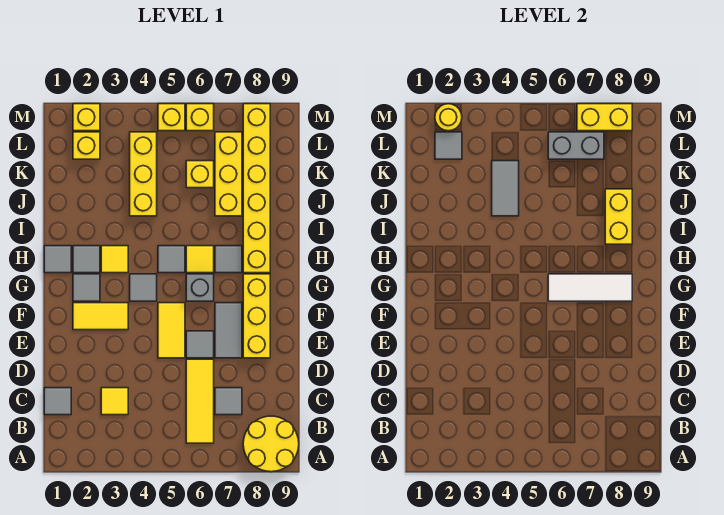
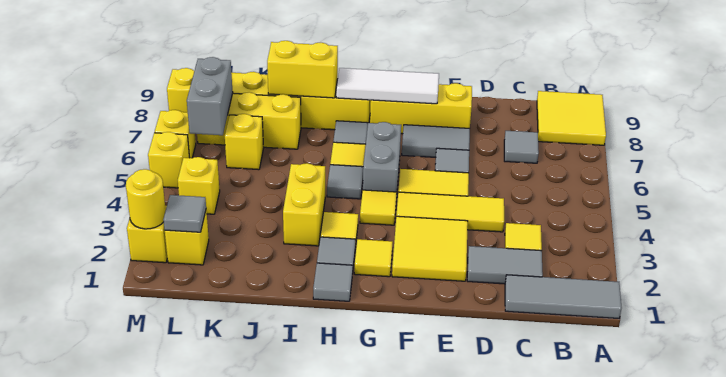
yellow round brick A8:B9 level 1 -> yellow tile A8:B9 level 1
yellow tile B6:D6 level 1 -> yellow tile D4:F4 level 1
grey tile C1 level 1 -> grey tile A1:C1 level 1
yellow tile F2:F3 level 1 -> yellow tile E2:F3 level 1
grey tile G2 level 1 -> yellow tile G2 level 1
grey tile G4 level 1 -> yellow tile G4 level 1
grey brick G6 level 1 -> grey brick G5:G6 level 1
white tile G6:G8 level 2 -> white tile F8:H8 level 2
yellow brick J4:L4 level 1 -> yellow brick L4 level 1
grey tile J4:K4 level 2 -> grey tile C2:D2 level 1
yellow brick M7:M8 level 2 -> yellow brick I3:I4 level 1

